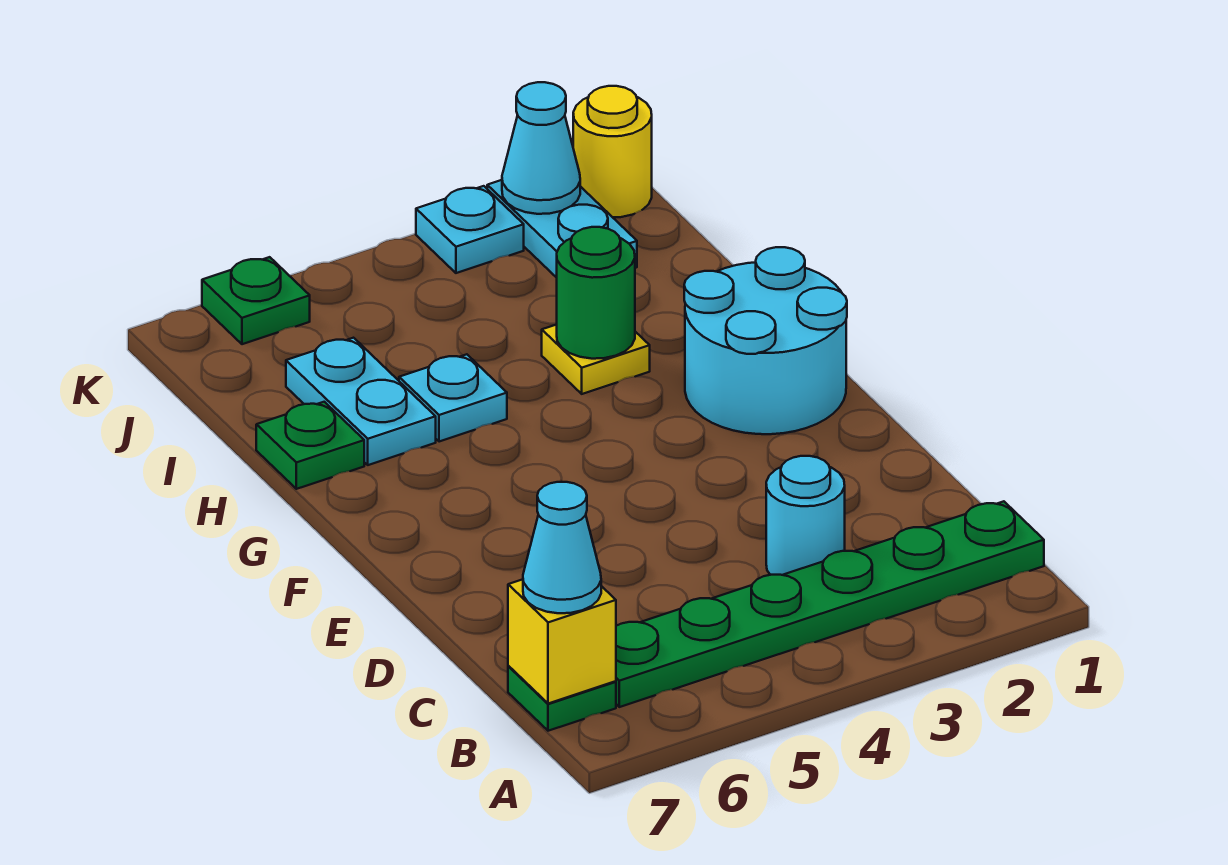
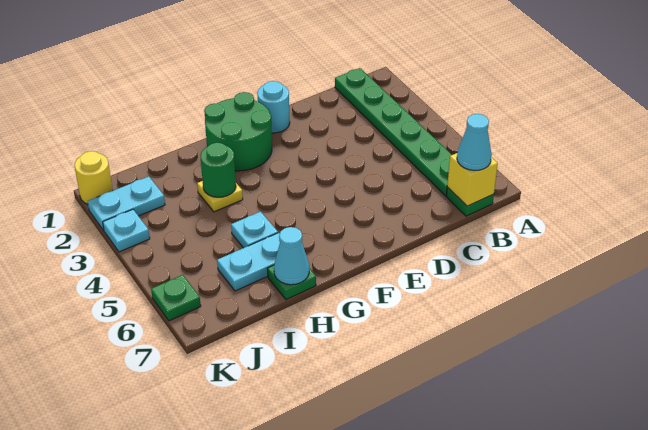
cyan round brick C3 level 1 -> cyan round brick E1 level 1
cyan round brick F1:G2 level 1 -> green round brick F1:G2 level 1
cyan cone K2 level 2 -> cyan cone H7 level 2

